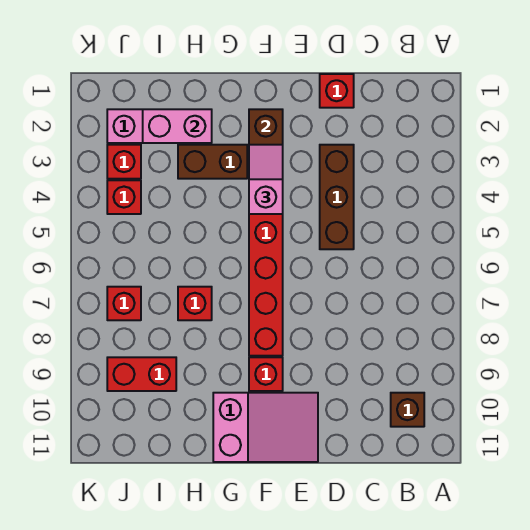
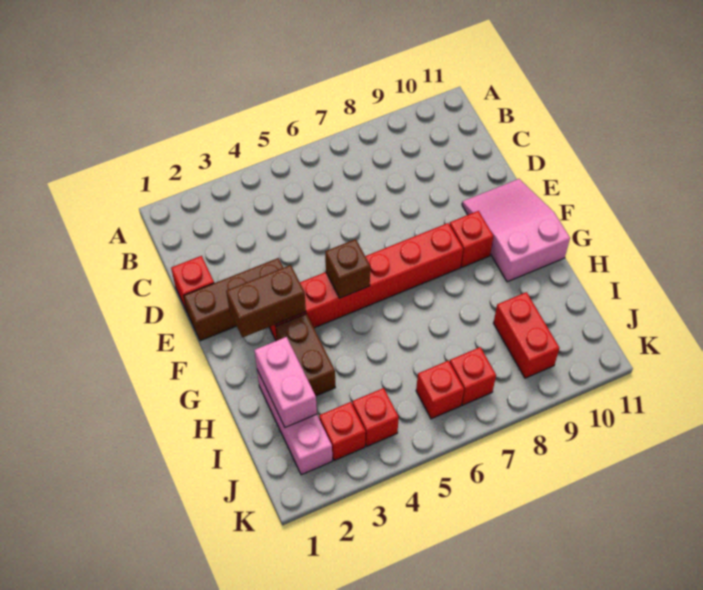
brown brick B10 level 1 -> brown brick F5 level 2
brown brick D3:D5 level 1 -> brown brick E1:E3 level 1
pink slope F3:F4 level 3 top 4 -> none
red brick H7 level 1 -> red brick J6 level 1

